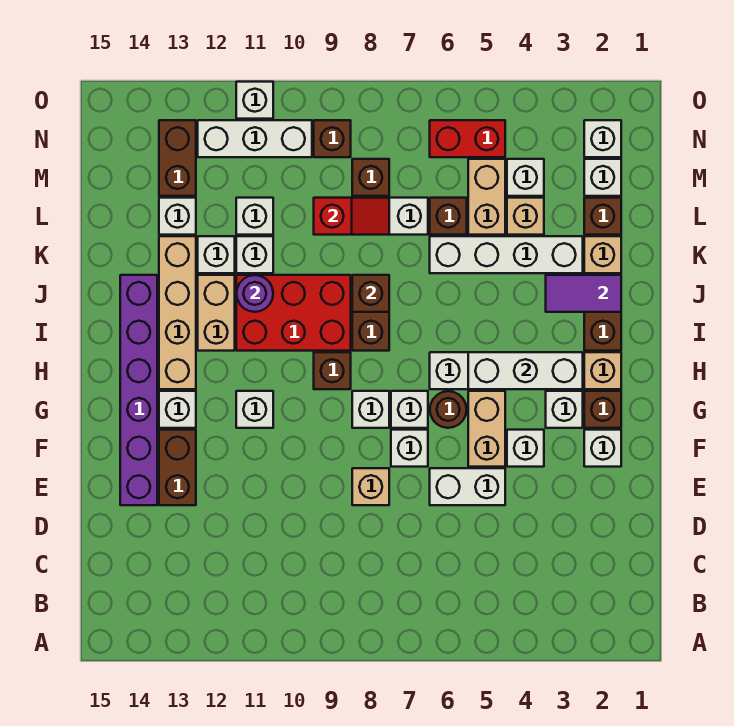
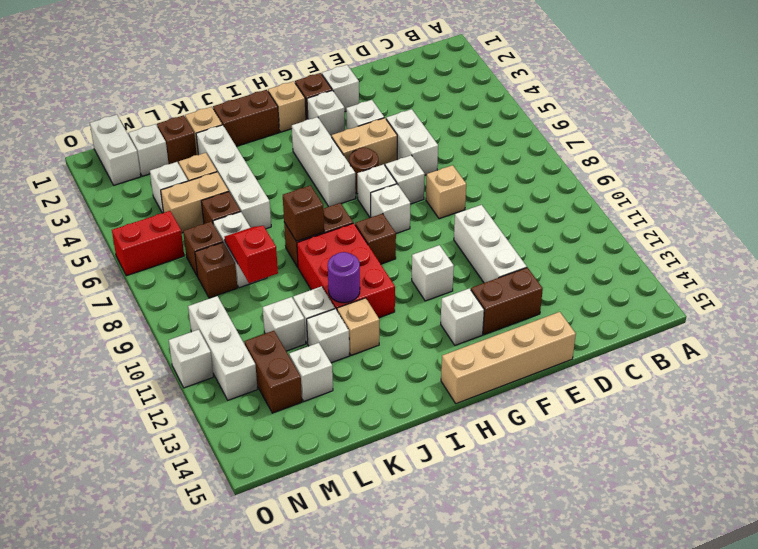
purple brick E14:J14 level 1 -> none
white brick H3:H5 level 2 -> white brick E10:E12 level 1
tan brick H13:K13 level 1 -> tan brick E15:H15 level 1
tan brick I12:J12 level 1 -> tan brick J12 level 1
purple tile J2:J3 level 2 -> none
brown brick M13:N13 level 1 -> brown brick M12:M13 level 1
white brick N2 level 1 -> white brick N1:N2 level 1
red brick N5:N6 level 1 -> red brick N6:O6 level 1
brown brick N9 level 1 -> brown brick M7 level 1

